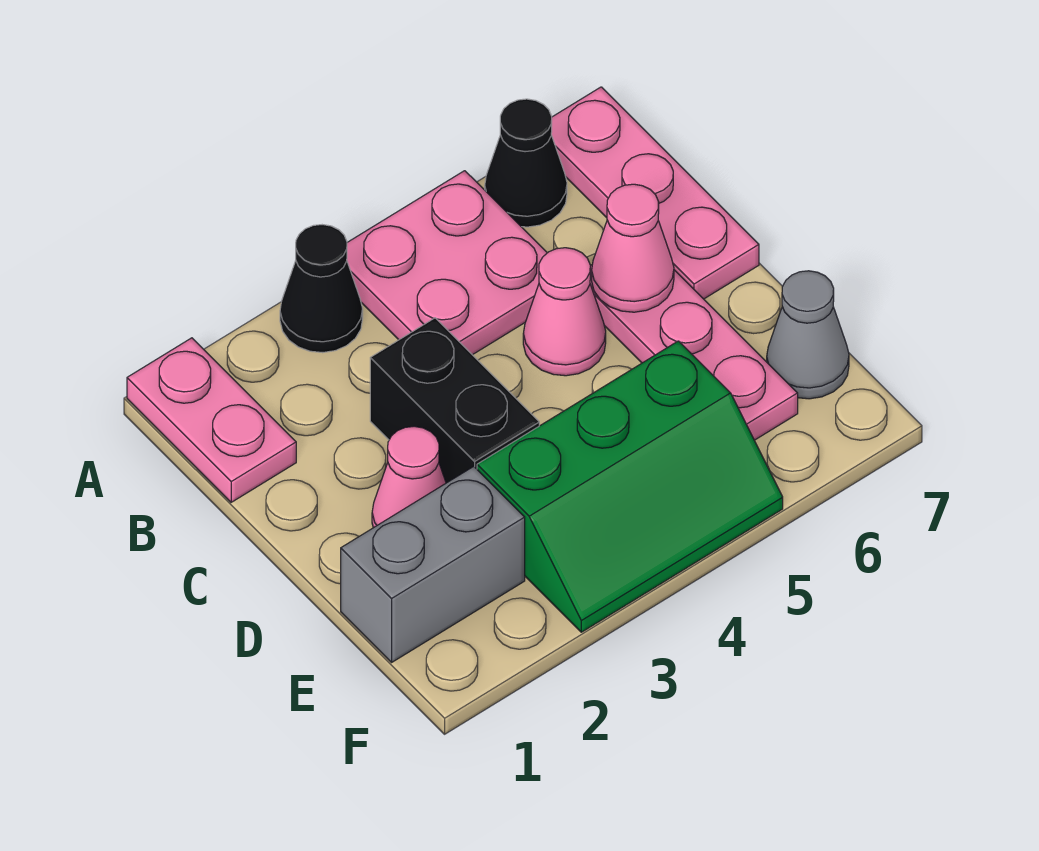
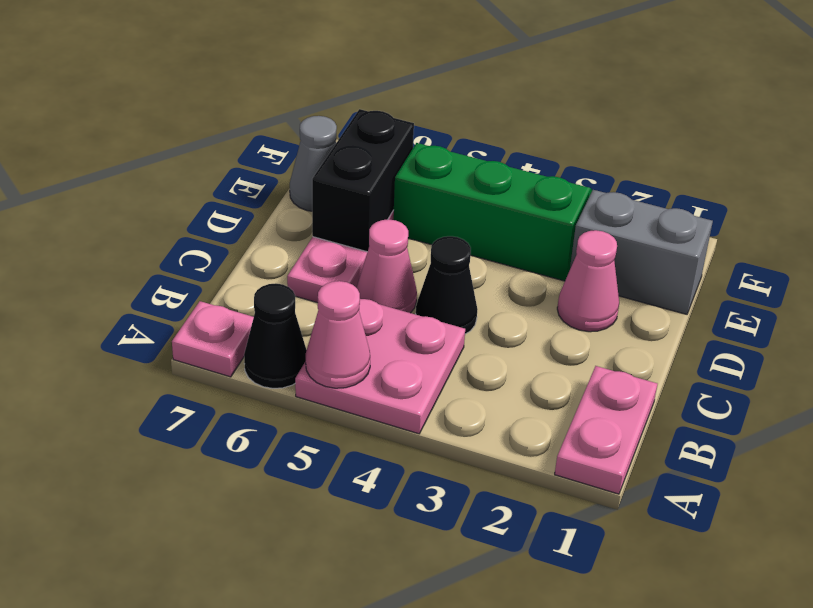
black cone A3 level 1 -> black cone C4 level 1
pink plate A7:C7 level 1 -> pink plate A7 level 1
black brick C3:D3 level 1 -> black brick D6:E6 level 2
pink cone C6 level 2 -> pink cone A5 level 2

